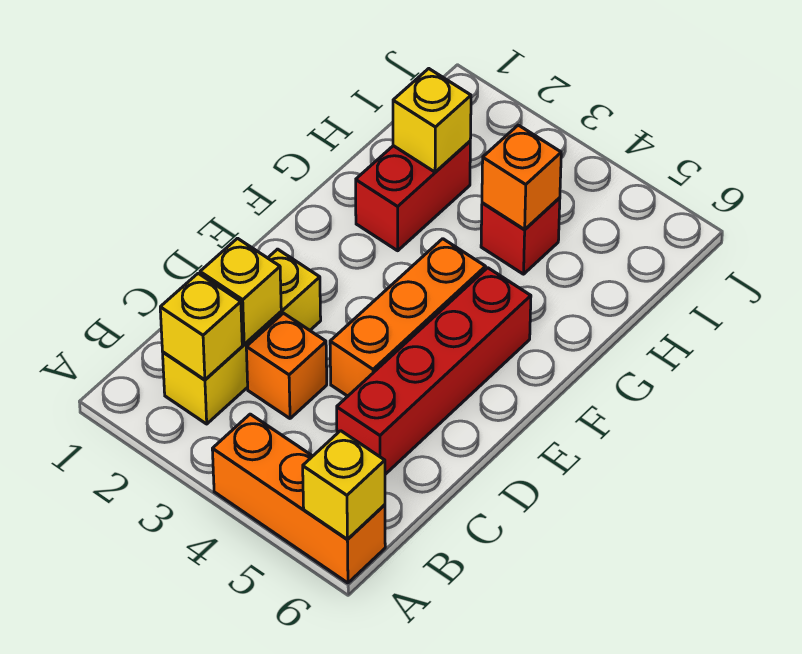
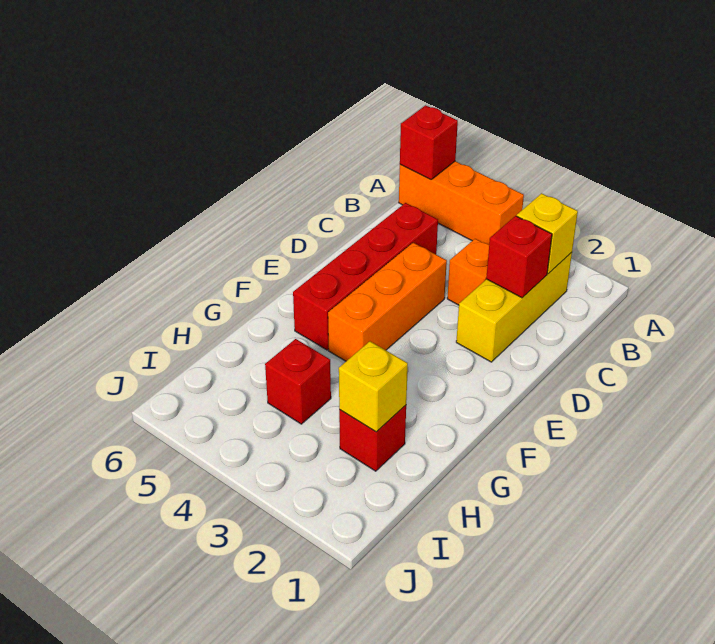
yellow brick A6 level 2 -> red brick A6 level 2
yellow brick C2 level 2 -> red brick C2 level 2
red brick G2:H2 level 1 -> red brick H2 level 1
orange brick H4 level 2 -> none

